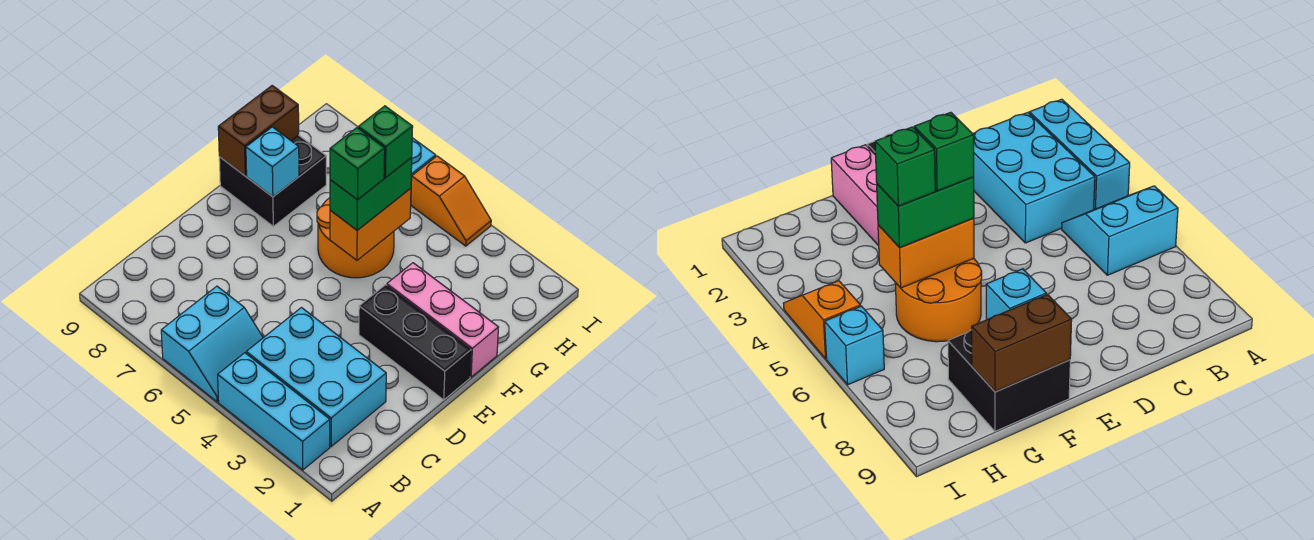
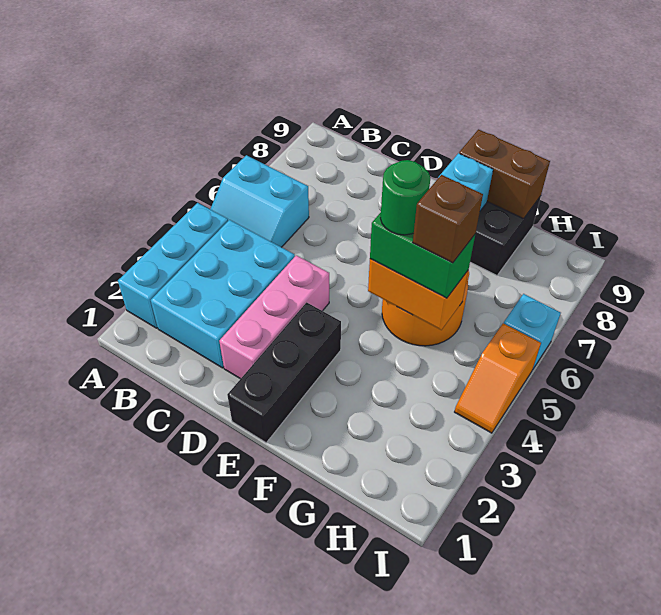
pink brick F1:F3 level 1 -> pink brick D2:D4 level 1
green brick F5 level 4 -> green round brick F5 level 4
green brick G5 level 4 -> brown brick G5 level 4

